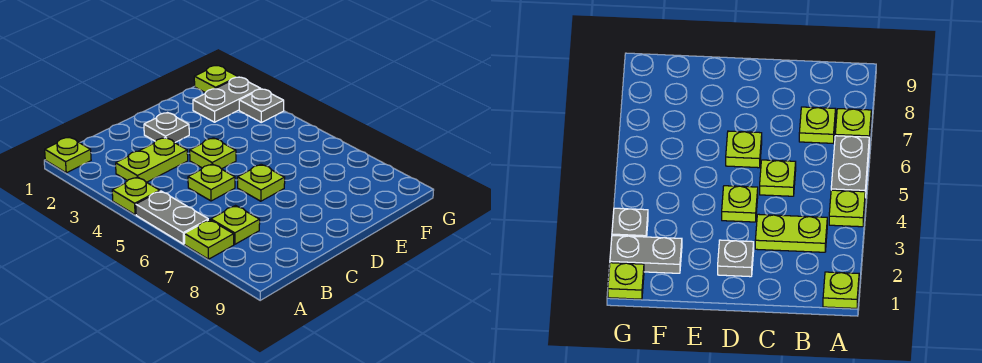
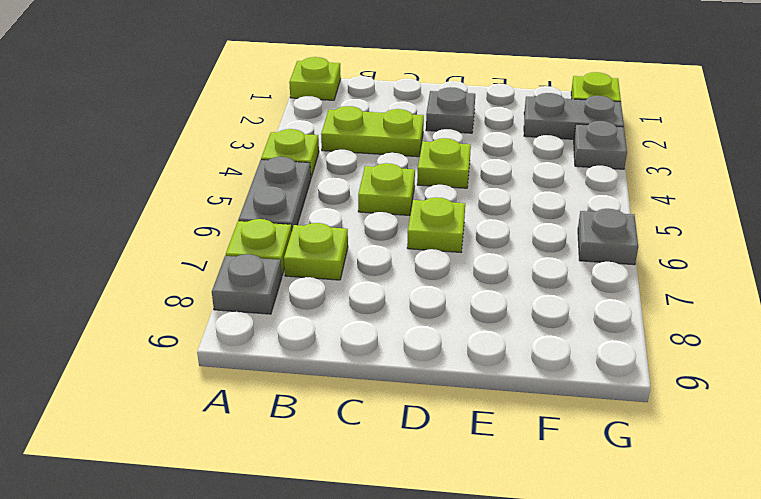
none -> grey plate A8 level 1
none -> grey plate G6 level 1

